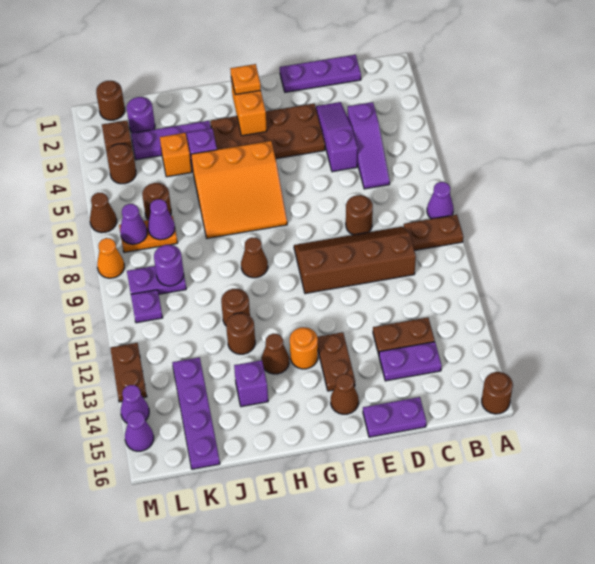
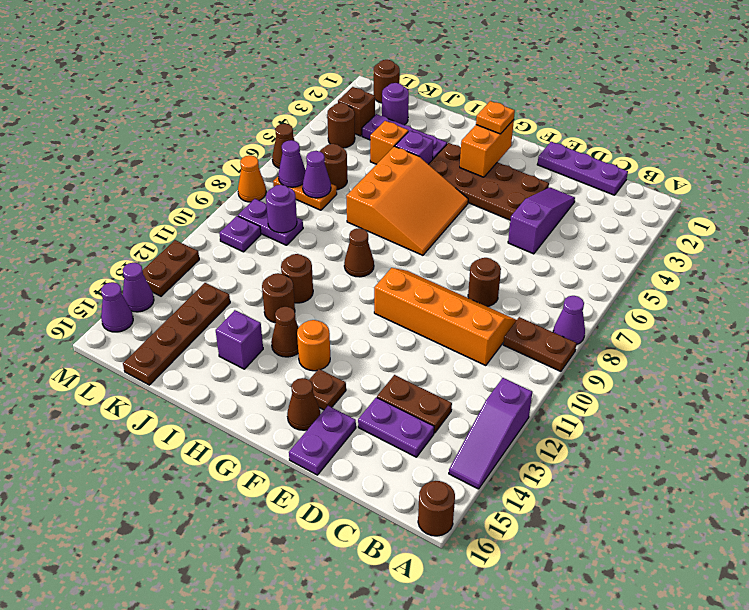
purple slope C4:C6 level 1 top 4 -> purple slope A12:A14 level 1 top 12
brown slope C9:F10 level 1 top 10 -> orange slope C9:F10 level 1 top 10
purple plate D16:E16 level 1 -> purple plate E15:E16 level 1
brown plate F13:F14 level 1 -> brown plate F14 level 1
orange slope G5:I7 level 1 top 5 -> orange slope G5:I7 level 1 top I
purple plate K13:K16 level 1 -> brown plate K13:K16 level 1

